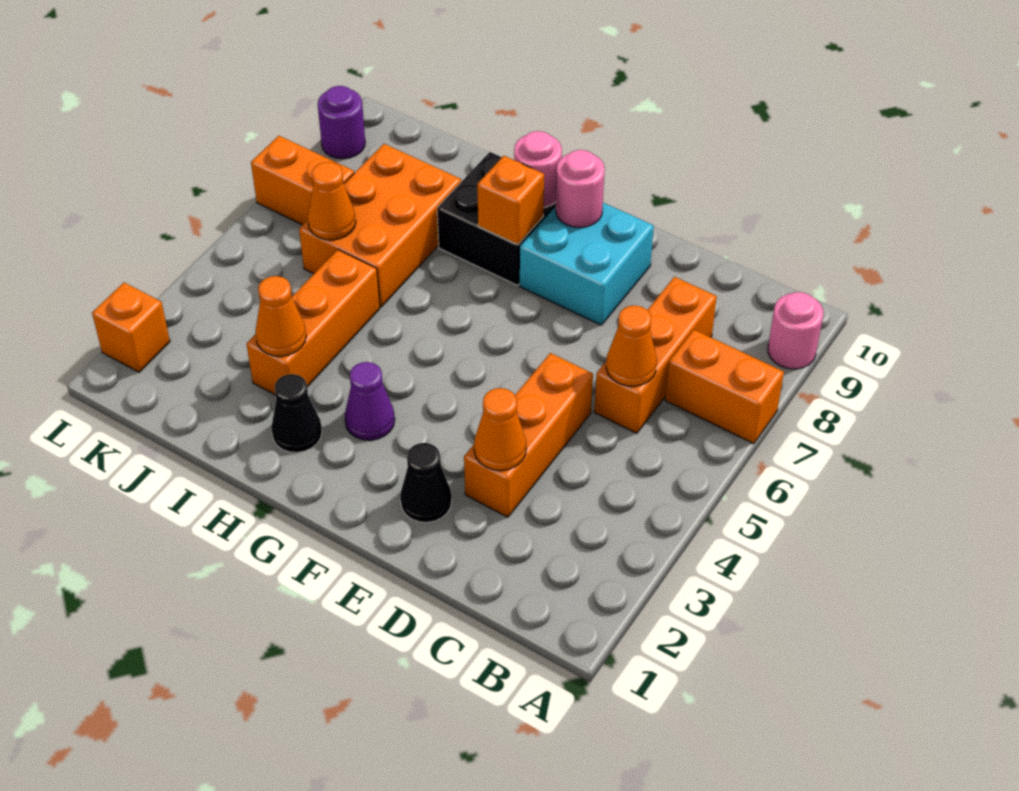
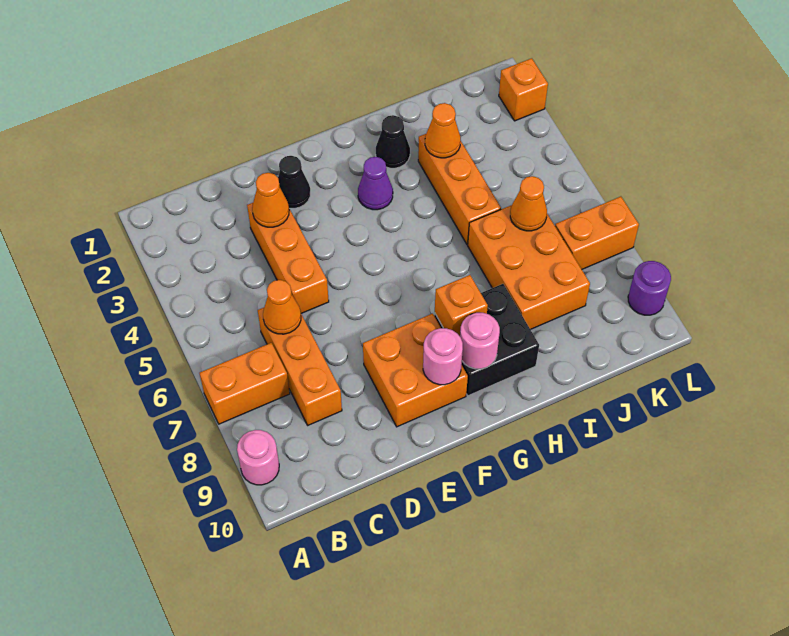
cyan brick E8:F9 level 1 -> orange brick E8:F9 level 1

